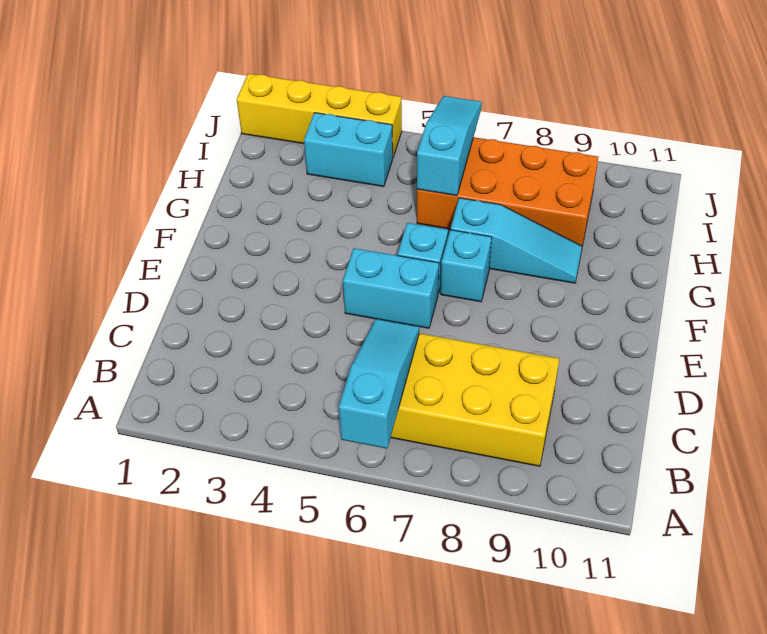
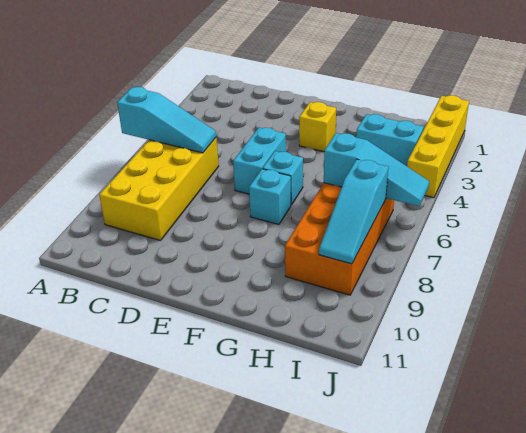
none -> yellow brick F3 level 1
cyan slope G7:G9 level 1 top 7 -> cyan slope I7:I9 level 2 top 7
cyan brick I3:I4 level 1 -> cyan brick H3:I3 level 1

